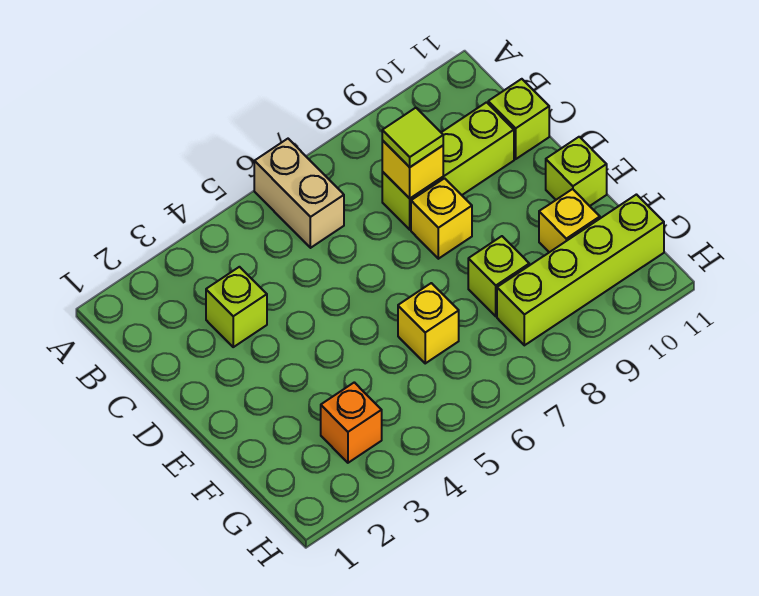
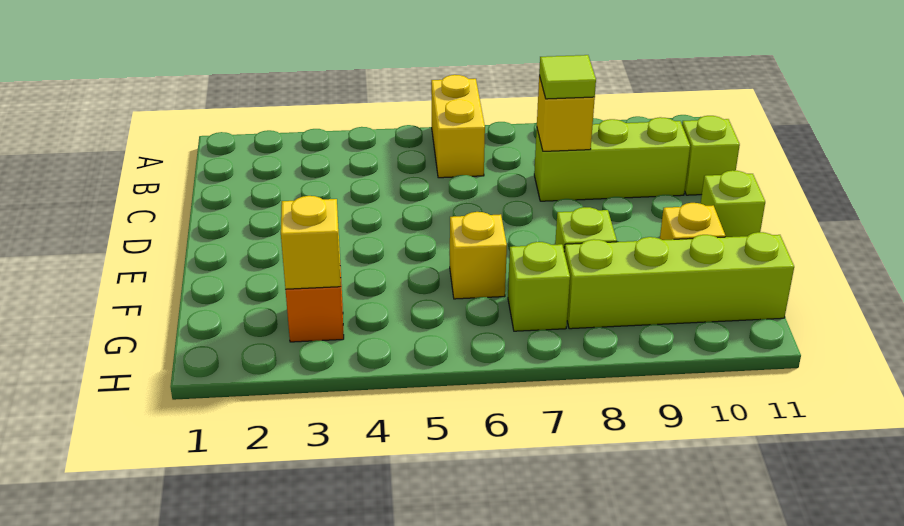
tan brick A6:B6 level 1 -> yellow brick A6:B6 level 1
lime brick C3 level 1 -> lime brick G7 level 1
yellow brick D8 level 1 -> yellow brick G3 level 2

